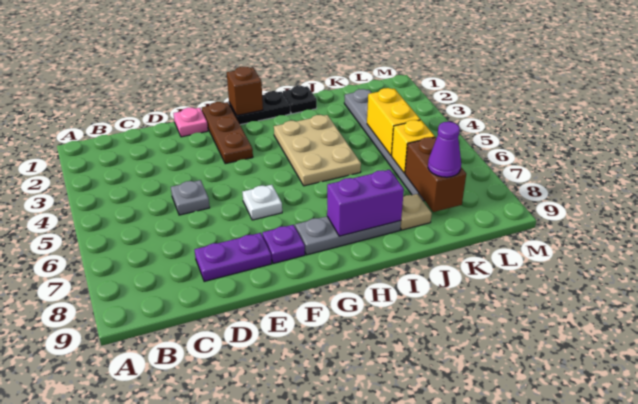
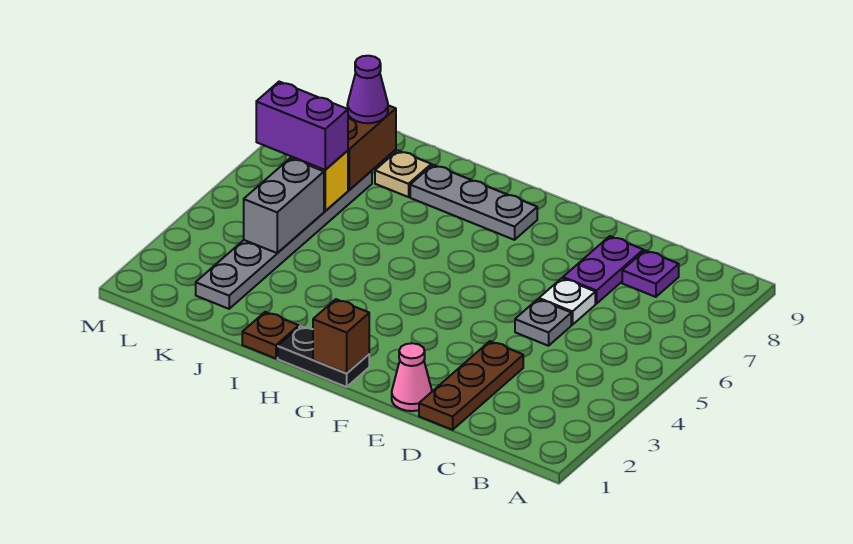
purple plate D8:E8 level 1 -> purple plate D7:D8 level 1
pink plate E1 level 1 -> pink cone E1 level 1
brown plate F1:F3 level 1 -> brown plate D1:D3 level 1
white plate F6 level 1 -> white plate D6 level 1
purple plate F8 level 1 -> purple plate C8 level 1
tan plate H3:I5 level 1 -> none
purple brick H8:I8 level 2 -> purple brick K6:L6 level 3
black plate I1 level 1 -> brown plate I1 level 1
yellow brick K4:K5 level 2 -> grey brick K4:K5 level 2

